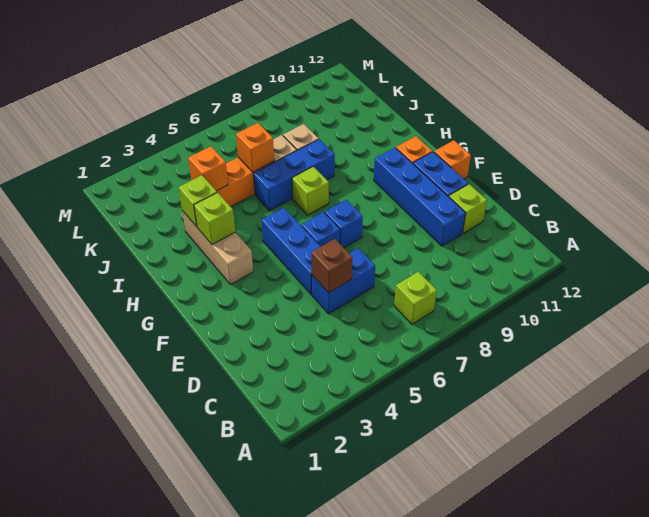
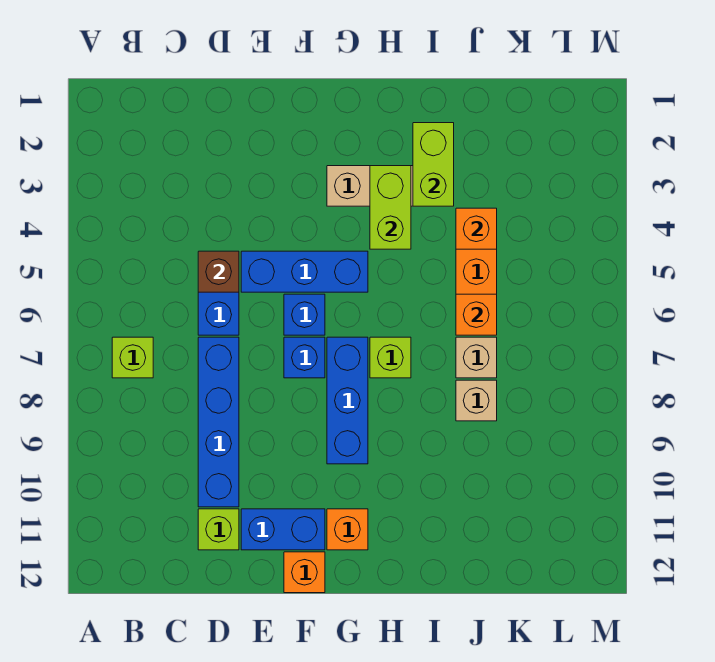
blue brick D10:G10 level 1 -> blue brick D7:D10 level 1
lime brick H3 level 2 -> lime brick H3:H4 level 2
lime brick I3 level 2 -> lime brick I2:I3 level 2
blue brick I6:I8 level 1 -> blue brick G7:G9 level 1

